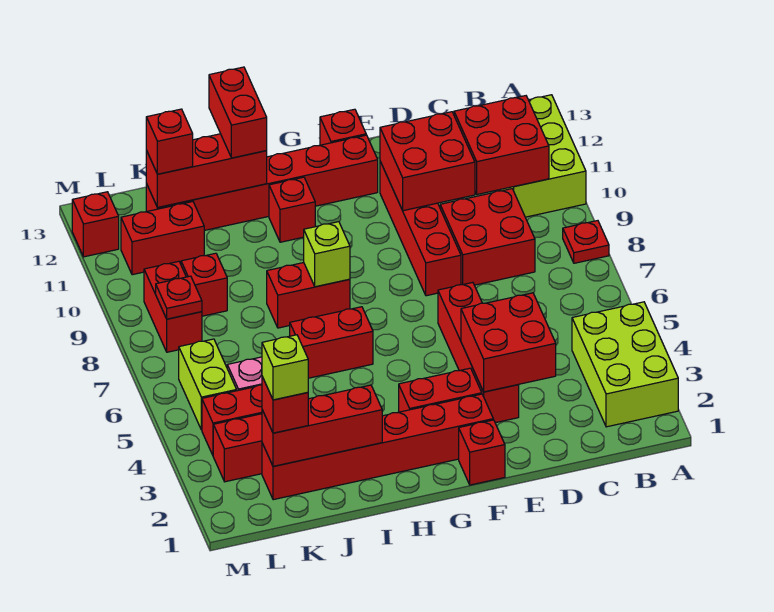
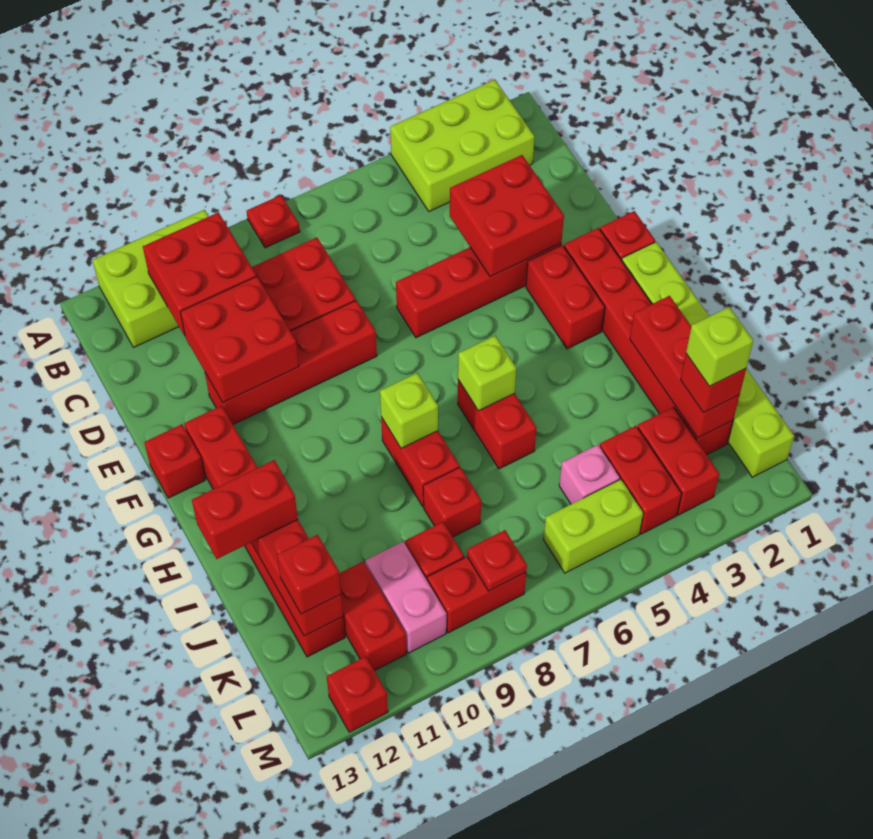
none -> lime brick G1:L1 level 1
none -> lime brick H6 level 2
red brick H11 level 1 -> red brick J8 level 1
none -> pink brick K10:L10 level 1

